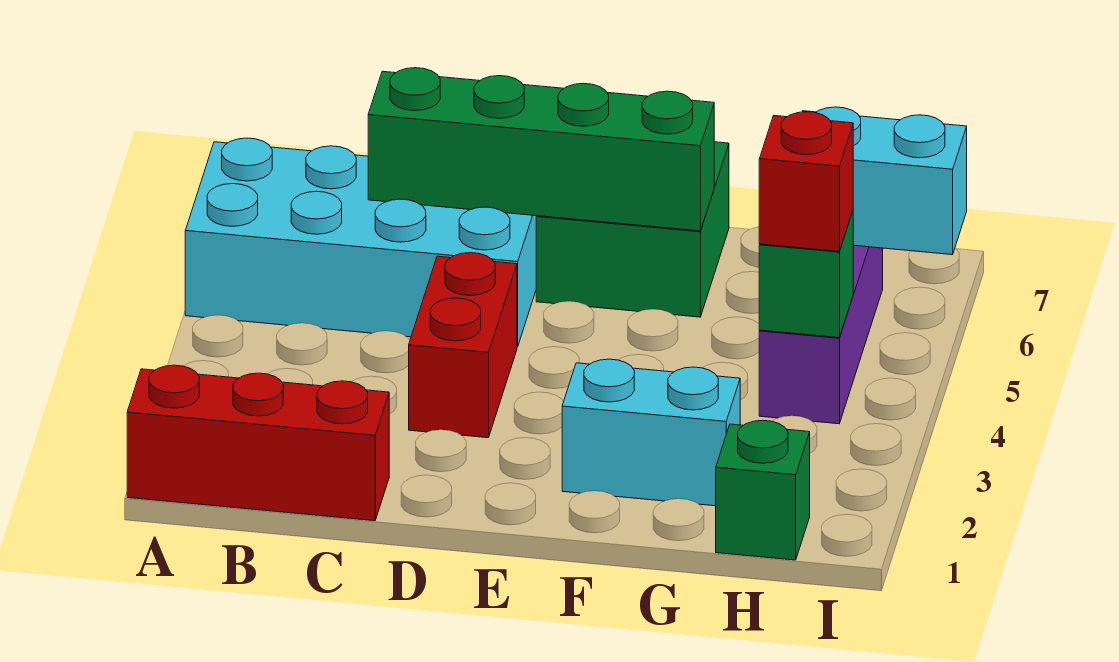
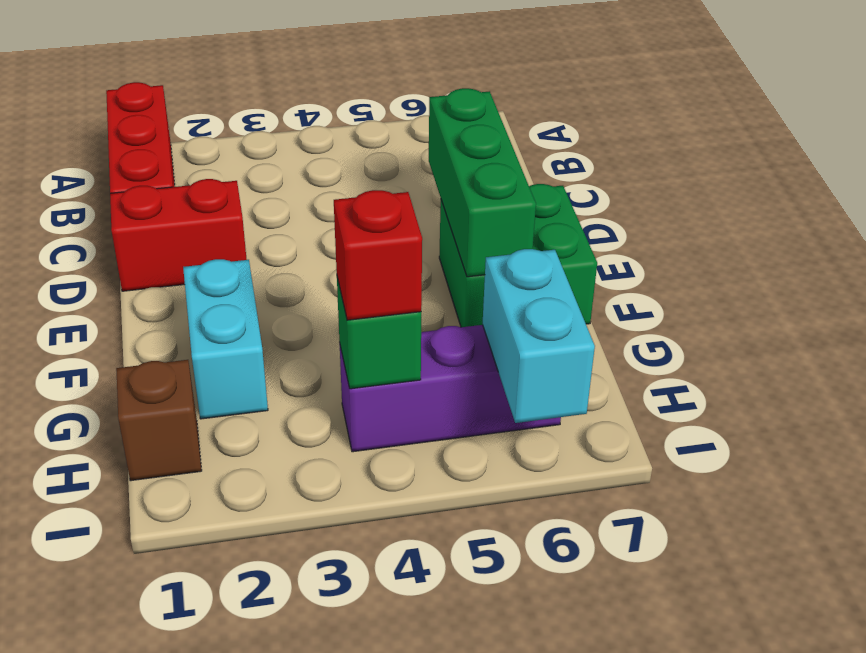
cyan brick A5:D6 level 1 -> none
green brick C6:F6 level 2 -> green brick D6:F6 level 2
red brick D3:D4 level 1 -> red brick D1:D2 level 1
green brick H1 level 1 -> brown brick H1 level 1

